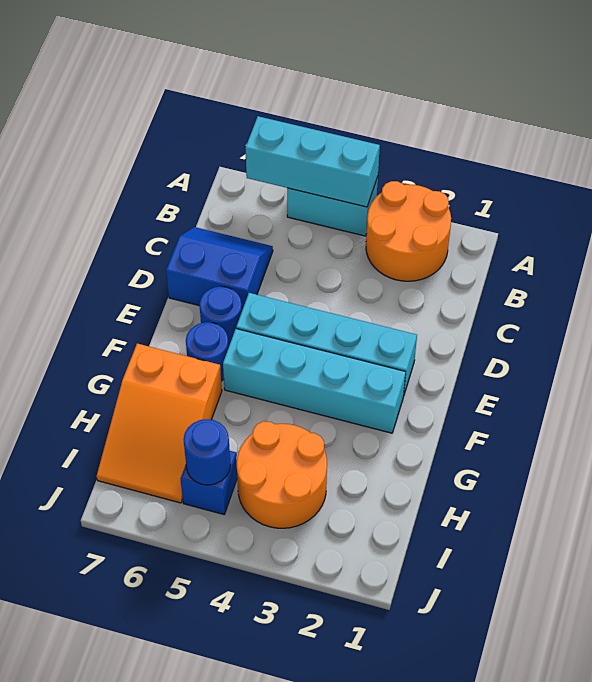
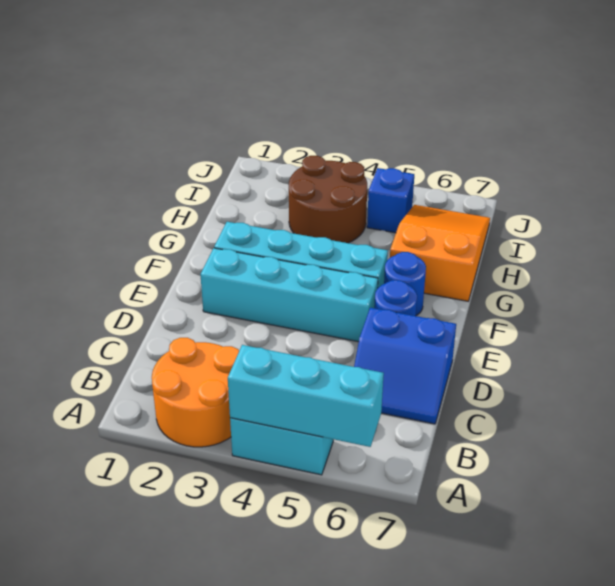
orange round brick H3:I4 level 1 -> brown round brick H3:I4 level 1
blue round brick I5 level 2 -> none

